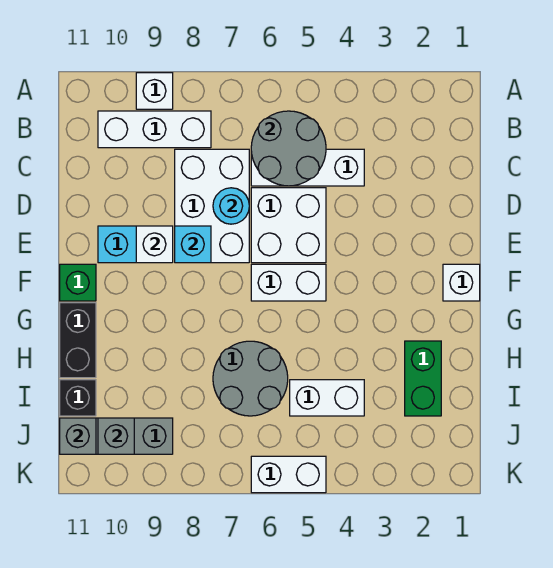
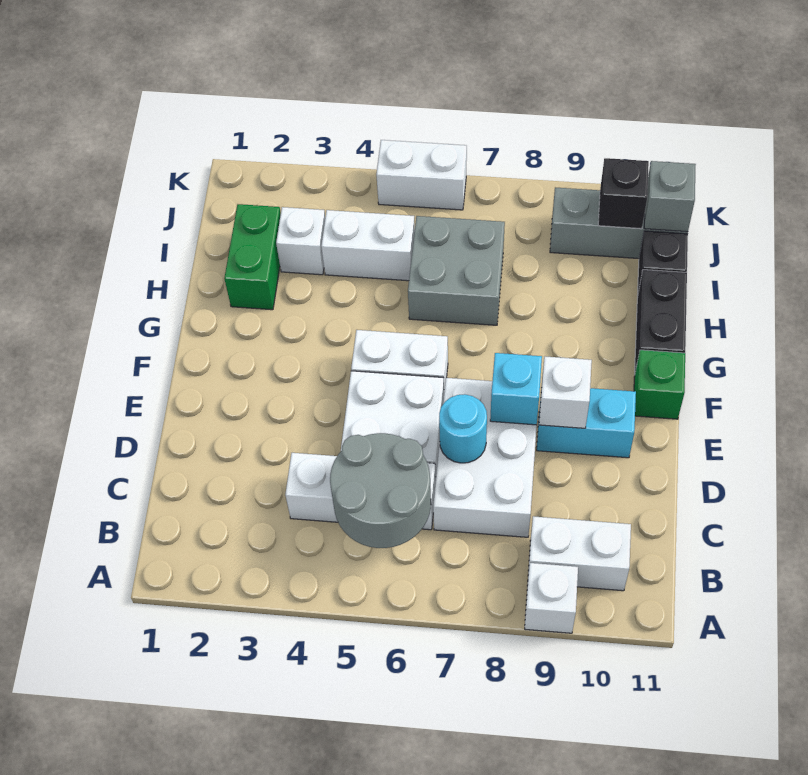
white brick B8:B10 level 1 -> white brick B9:B10 level 1
white brick F1 level 1 -> white brick I3 level 1
grey round brick H6:I7 level 1 -> grey brick H6:I7 level 1
grey brick J10 level 2 -> black brick J10 level 2

